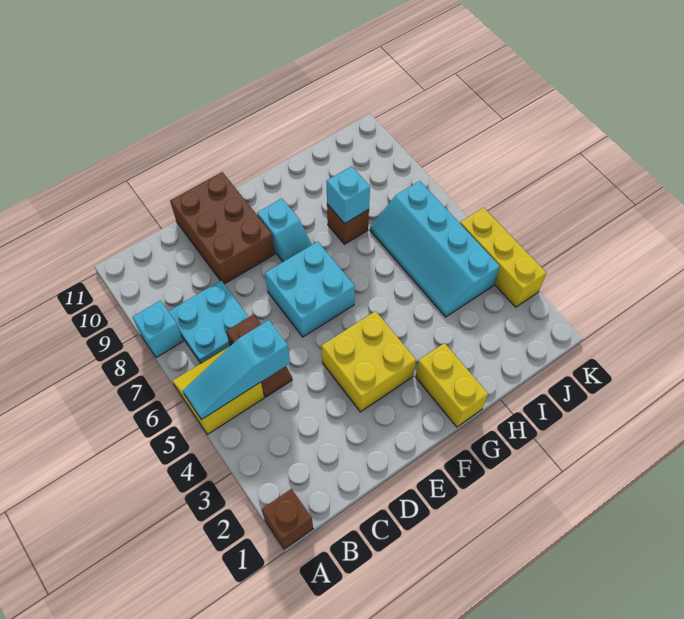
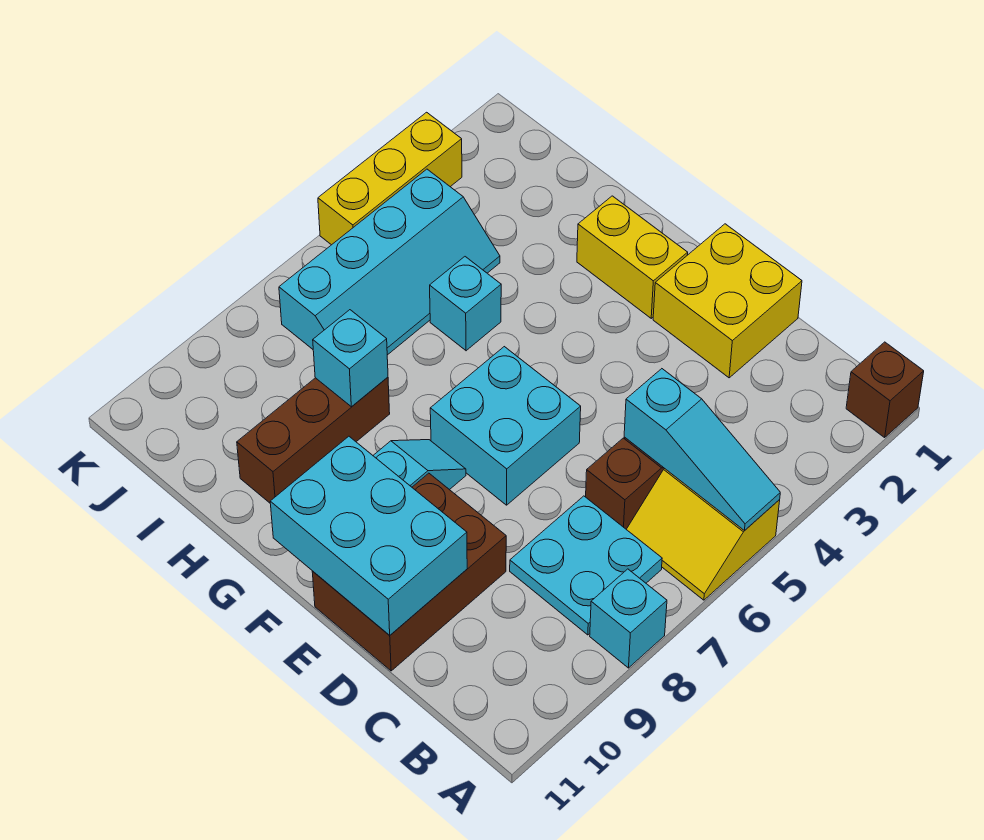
none -> cyan brick D10:F11 level 2
yellow brick E3:F4 level 1 -> yellow brick D1:E2 level 1
yellow brick G1:G2 level 1 -> yellow brick F2:G2 level 1
none -> cyan brick H5 level 1
brown brick H8 level 1 -> brown brick H8:H10 level 1

